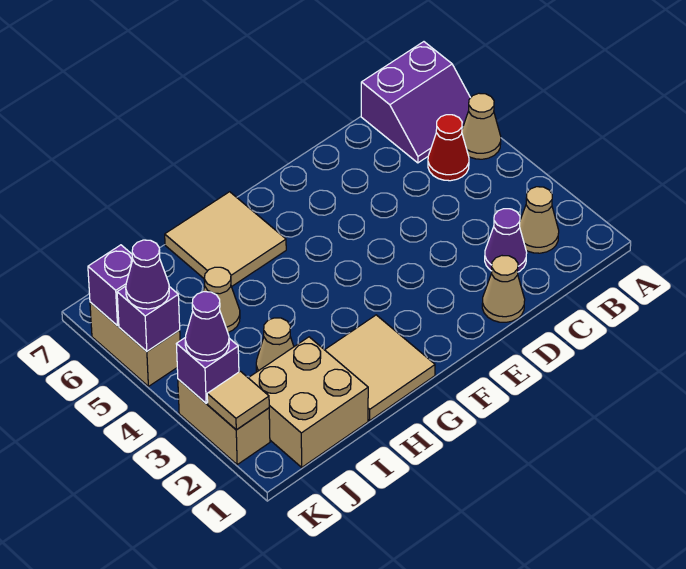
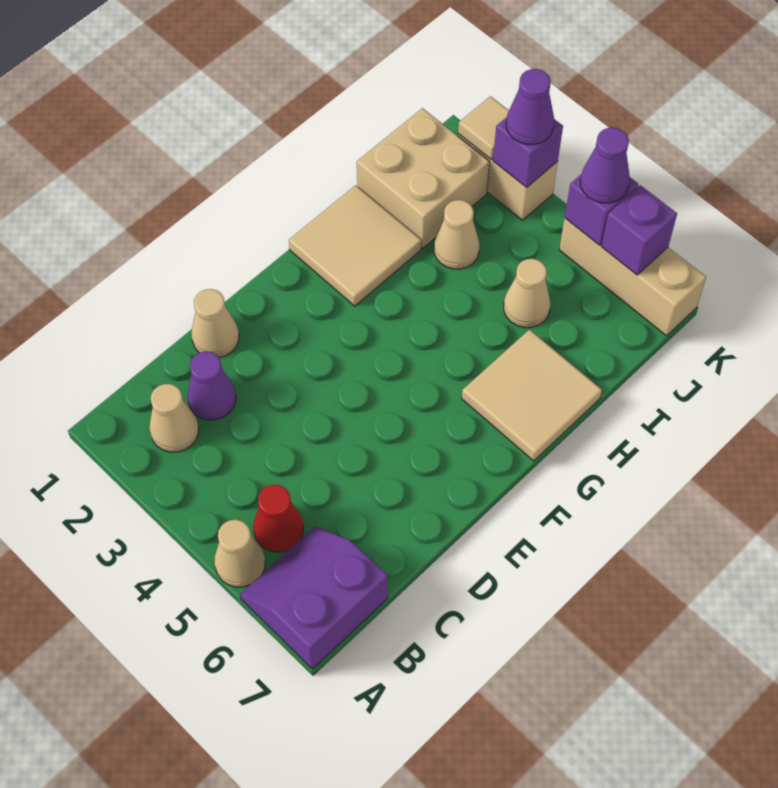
tan brick K5:K6 level 1 -> tan brick K5:K7 level 1

